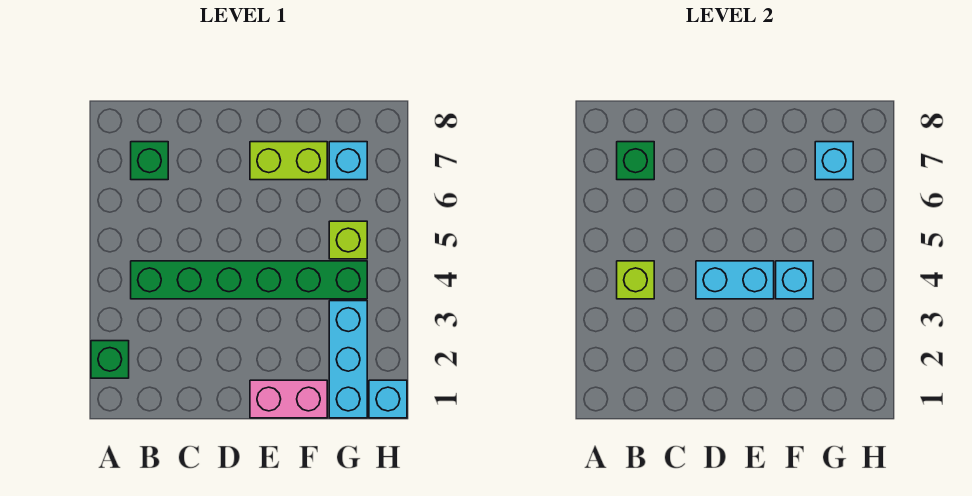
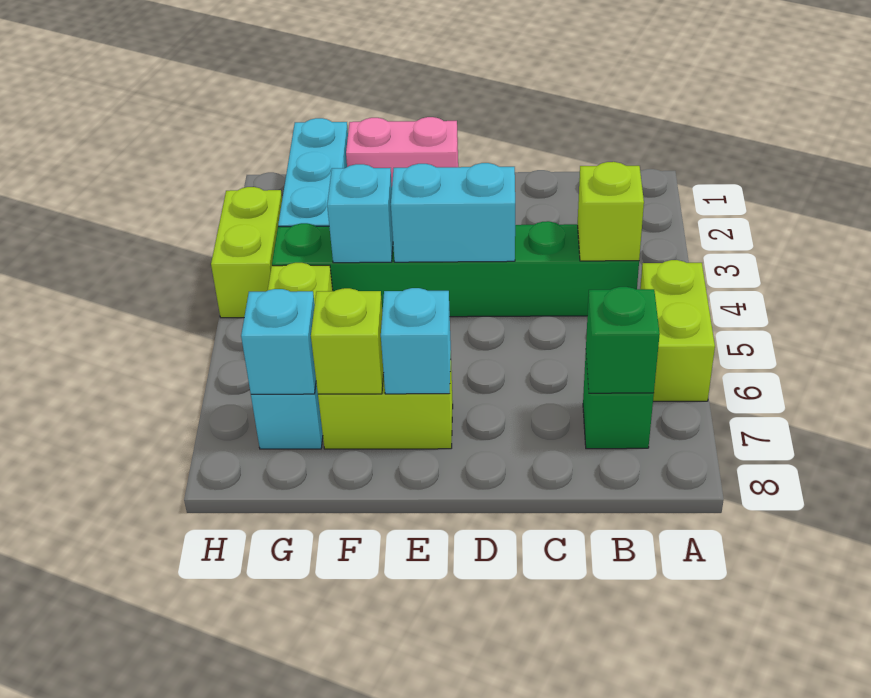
green brick A2 level 1 -> none
none -> lime brick A5:A6 level 1
none -> lime brick F7 level 2
cyan brick H1 level 1 -> cyan brick E7 level 2
none -> lime brick H3:H4 level 1

